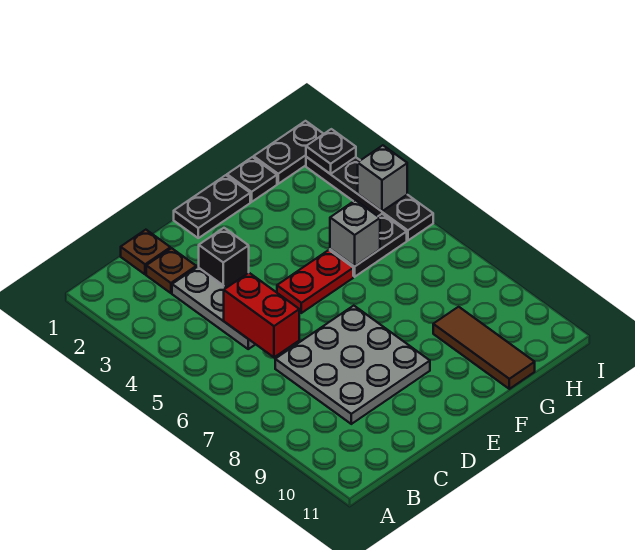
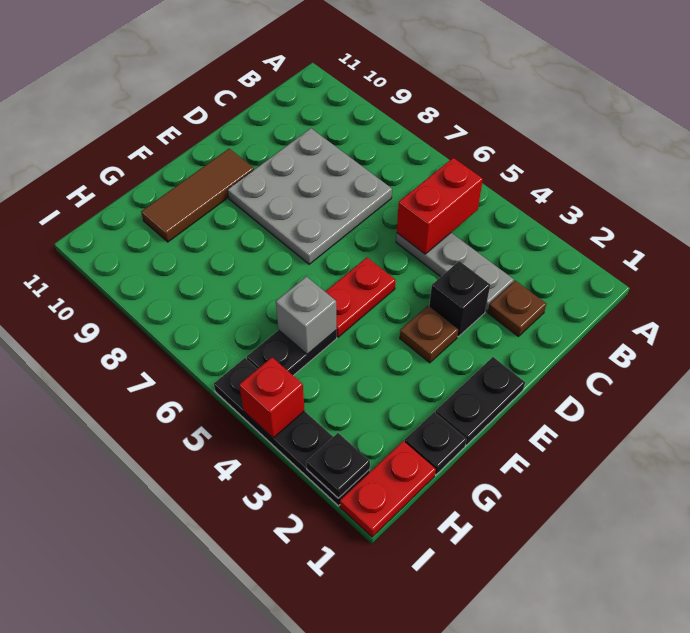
brown plate C1 level 1 -> brown plate E3 level 1
red brick C5:C6 level 2 -> red brick B5:C5 level 2
brown tile G9:G11 level 1 -> brown tile E10:G10 level 1
black plate H1:I1 level 1 -> red plate H1:I1 level 1
grey brick I4 level 2 -> red brick I4 level 2

